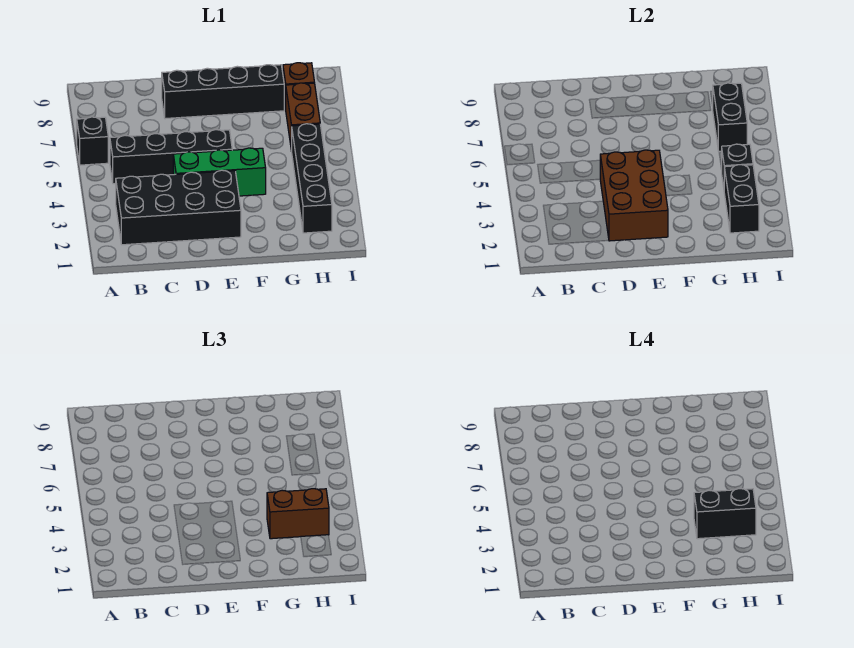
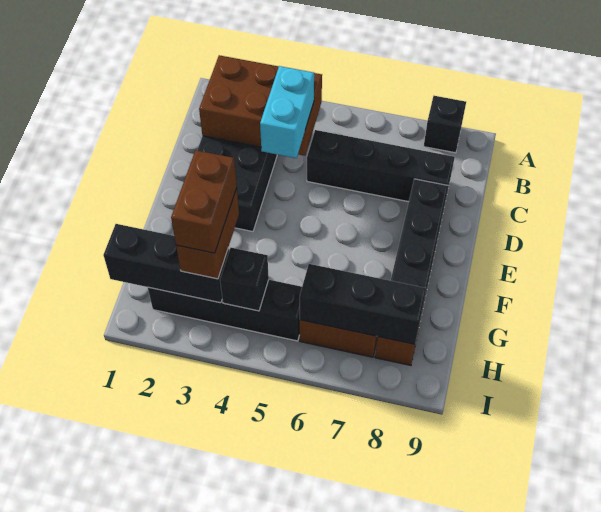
black brick A6 level 1 -> black brick A8 level 1
black brick B5:E5 level 1 -> black brick C5:C8 level 1
none -> cyan brick C4:D4 level 3
brown brick D2:E4 level 2 -> brown brick B2:C4 level 2
green brick D4:F4 level 1 -> none
black brick G3:H3 level 4 -> brown brick G3:H3 level 4
black brick H2:H3 level 2 -> black brick H1:H3 level 2
black brick H6:H7 level 2 -> black brick H6:H8 level 2

